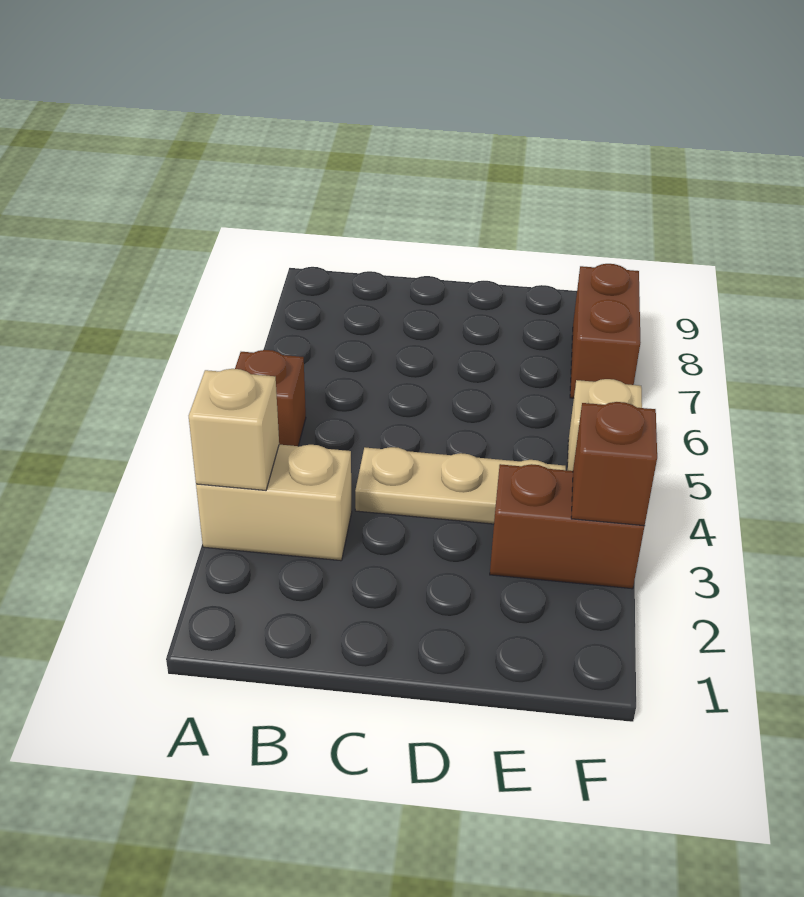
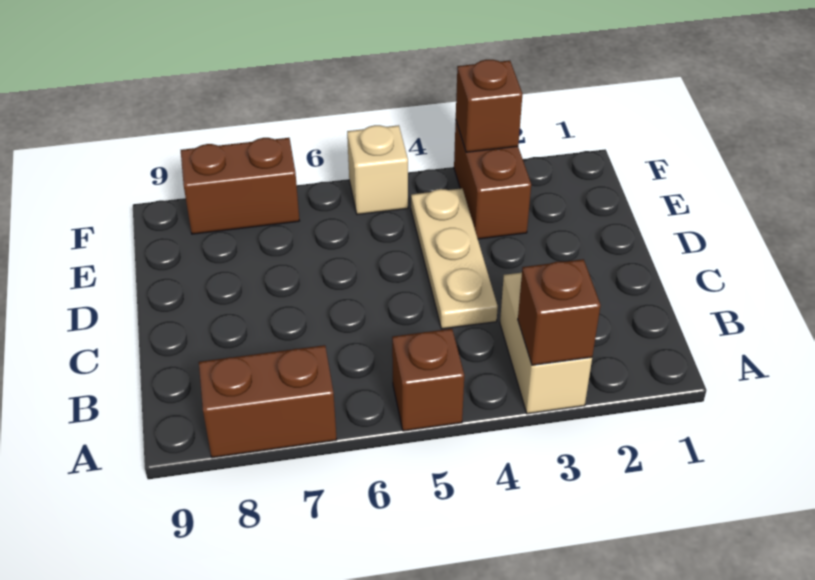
tan brick A3 level 2 -> brown brick A3 level 2
none -> brown brick A7:A8 level 1

